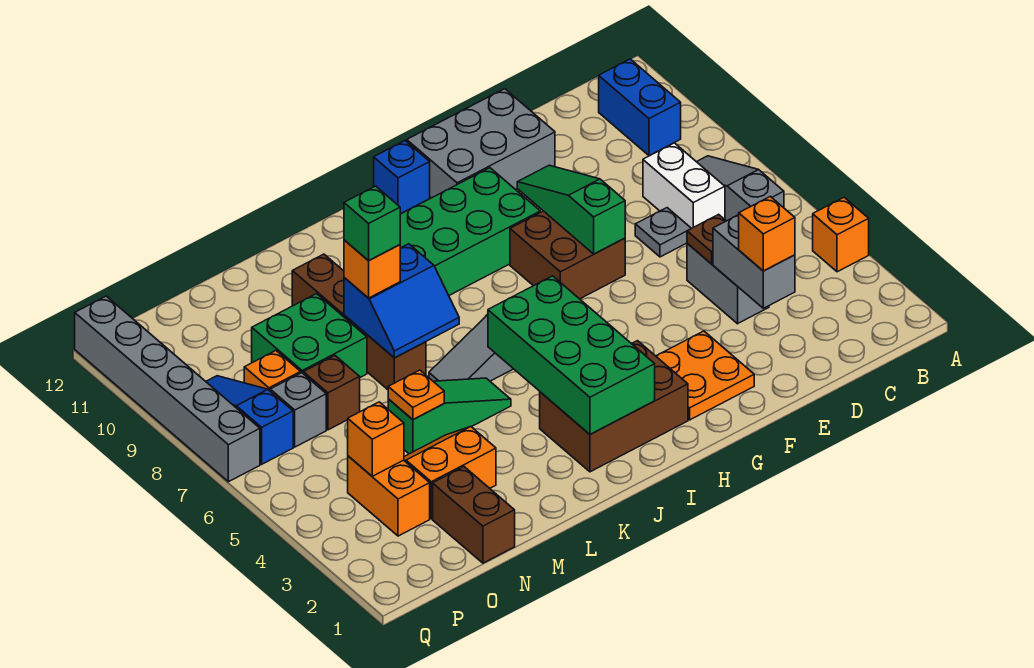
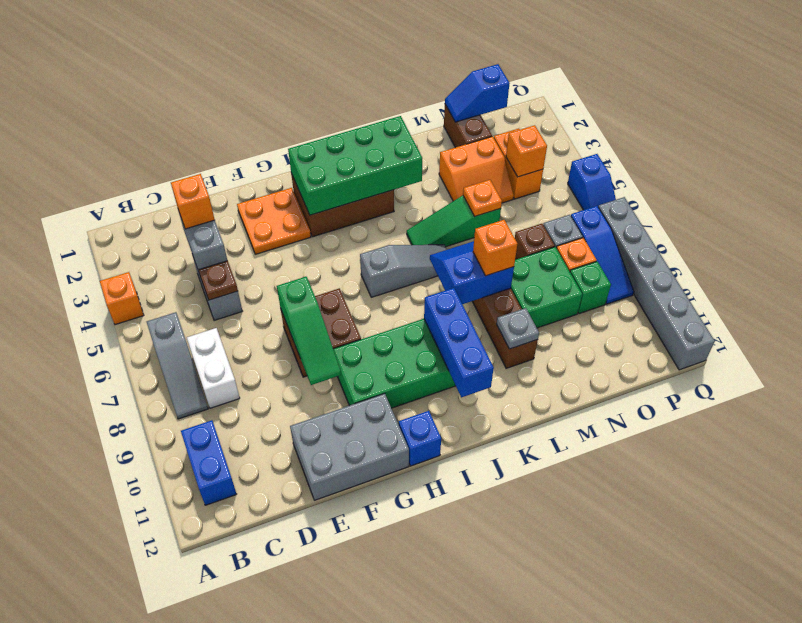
grey plate D7 level 1 -> grey plate L10 level 2
green brick I2:J5 level 2 -> green brick H2:K3 level 2
none -> blue brick J9:J11 level 2
green brick L8 level 4 -> green brick O9 level 1
none -> blue slope N1:O1 level 2 top O
none -> blue slope Q5:Q6 level 1 top 5

